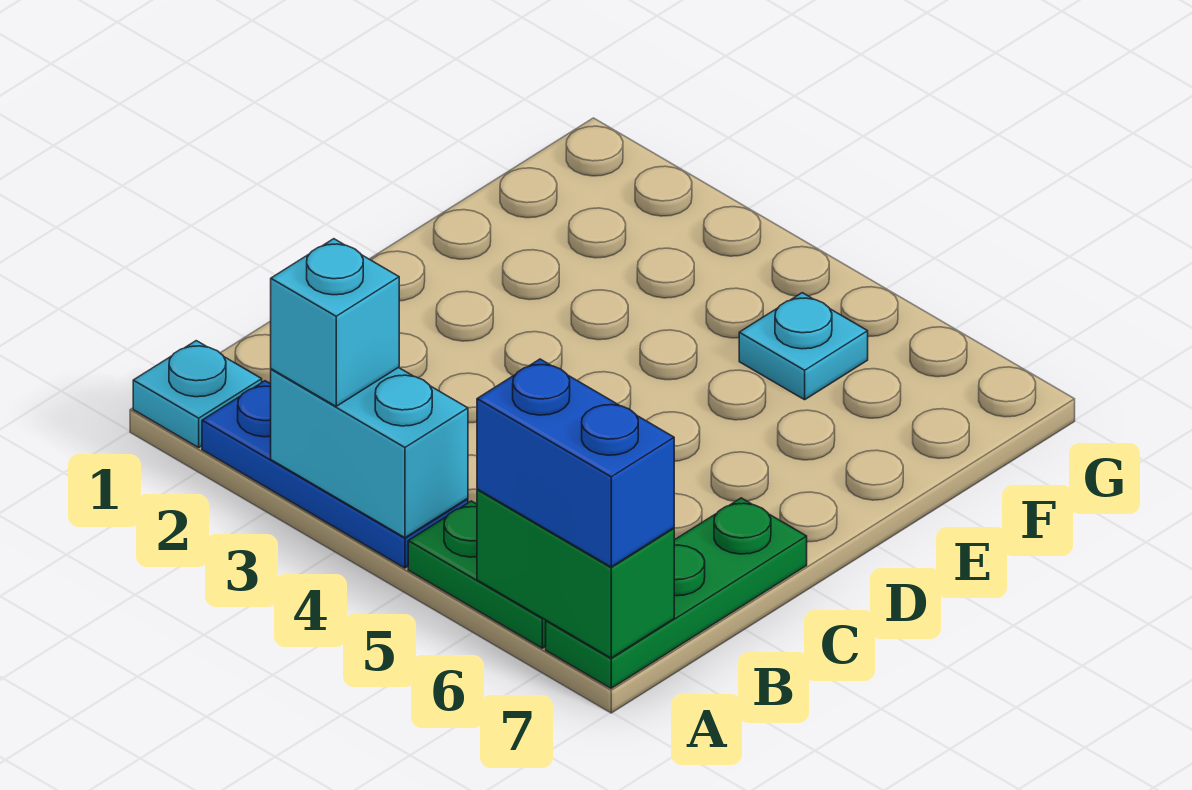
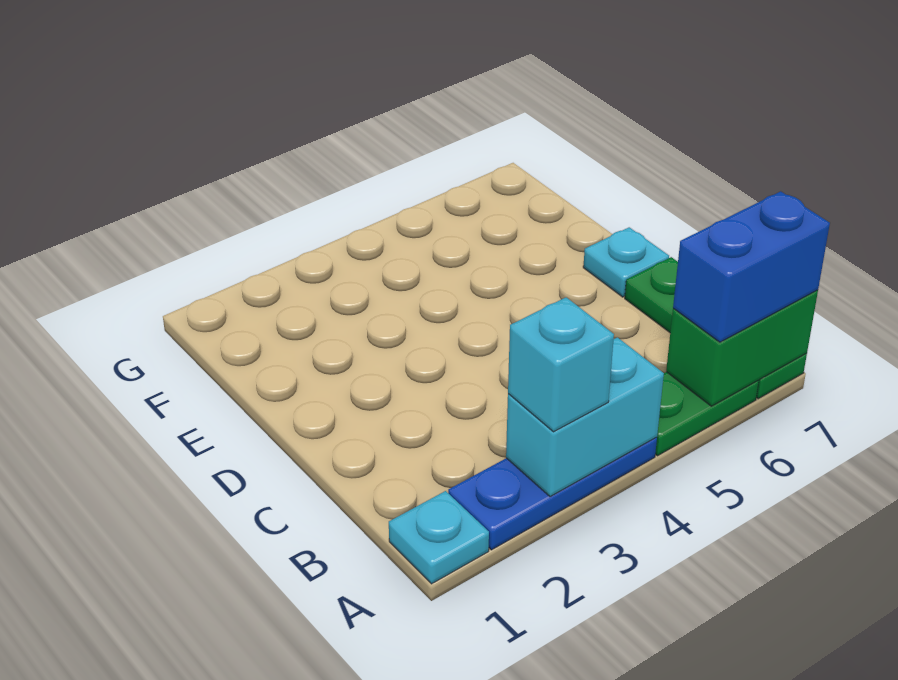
cyan plate F5 level 1 -> cyan plate D7 level 1

